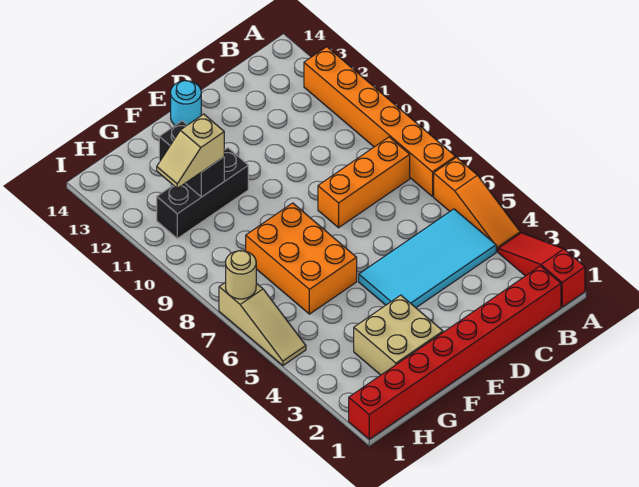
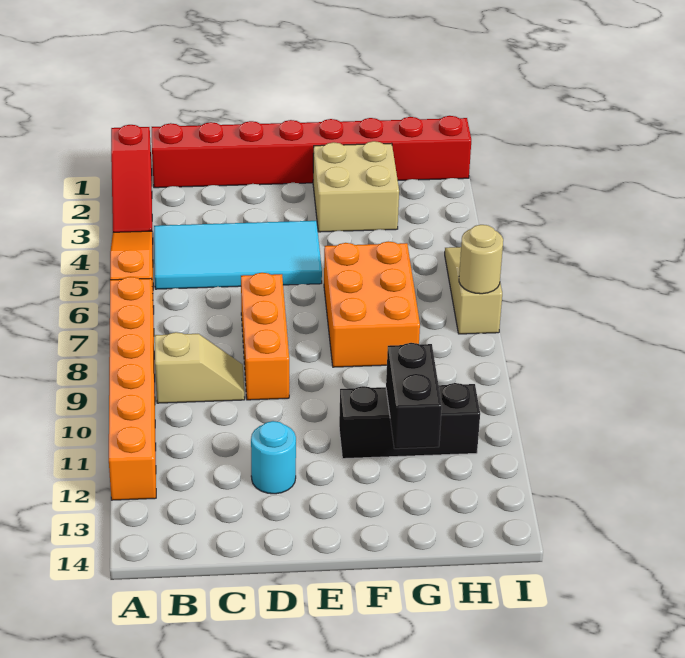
orange brick B8:D8 level 1 -> orange brick D7:D9 level 1
cyan round brick E14 level 1 -> cyan round brick D12 level 1
tan slope G11:H11 level 3 top G -> tan slope B9:C9 level 1 top B

